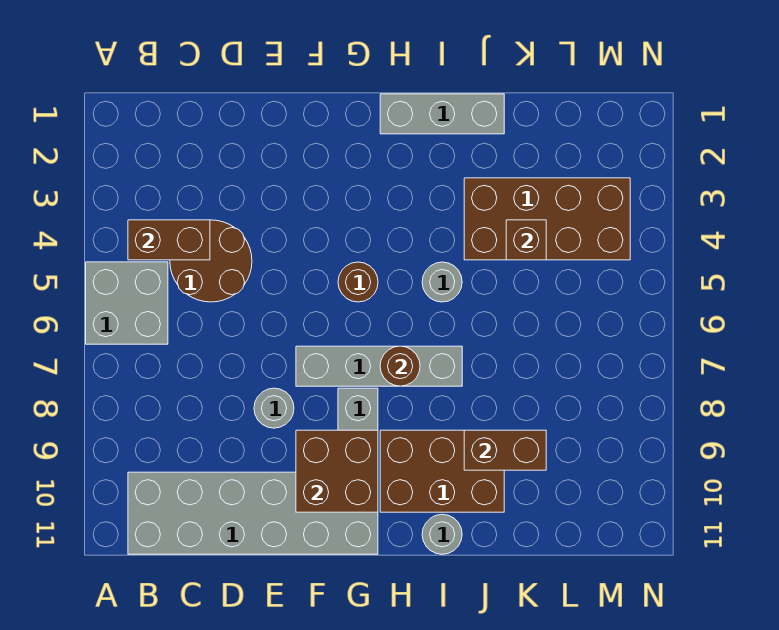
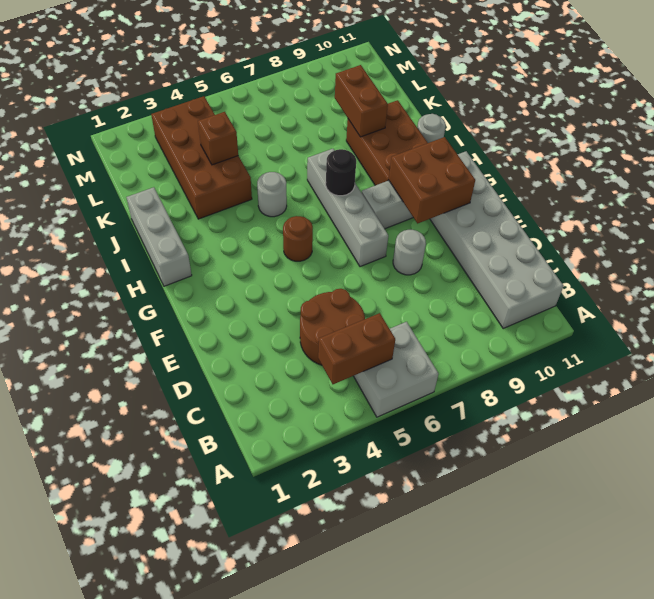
brown brick B4:C4 level 2 -> brown brick B4:B5 level 2
brown round brick H7 level 2 -> black round brick H7 level 2

